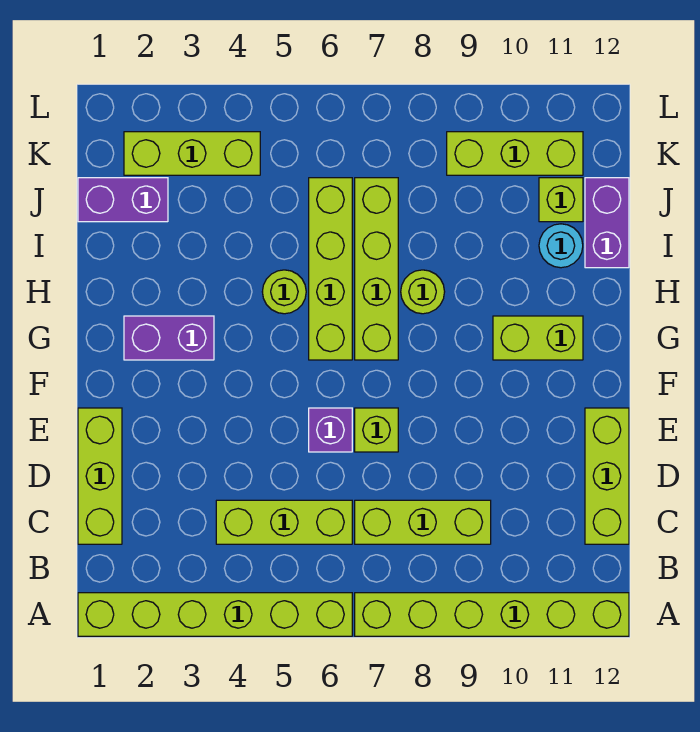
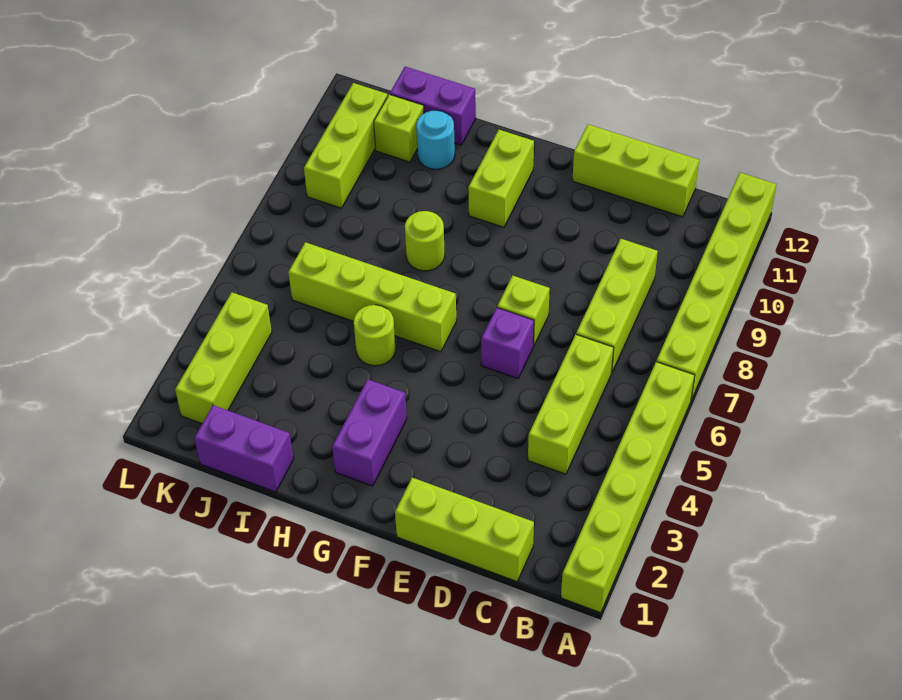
lime brick G7:J7 level 1 -> none
purple brick J1:J2 level 1 -> purple brick I1:J1 level 1

